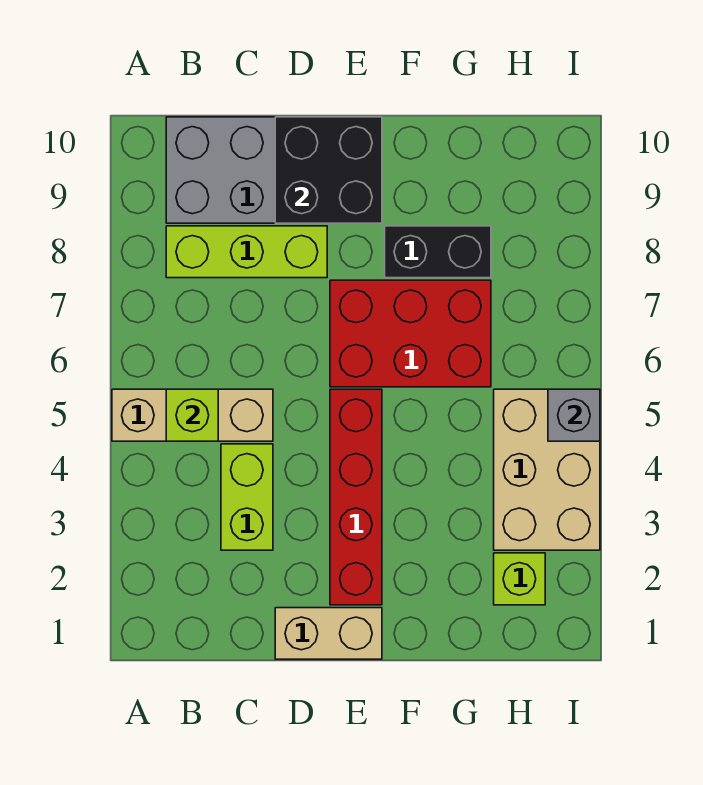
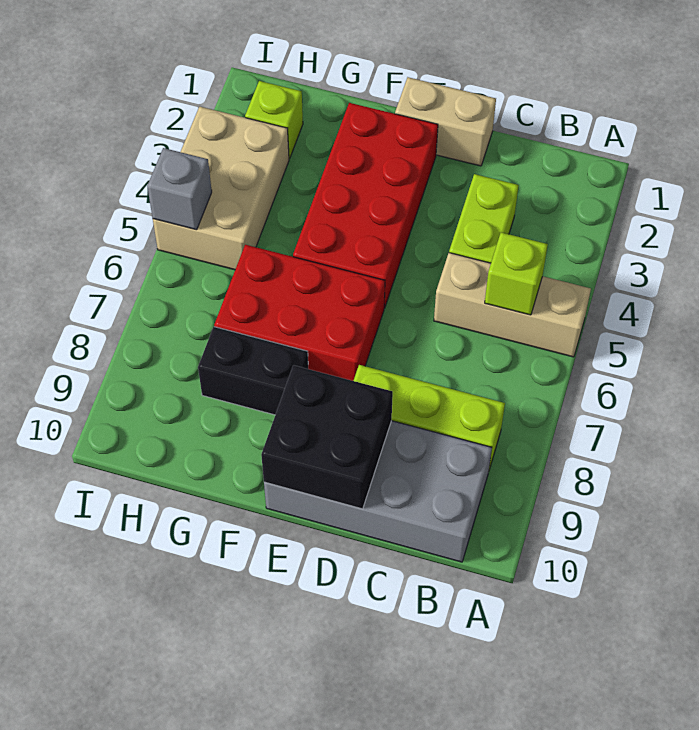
red brick E2:E5 level 1 -> red brick E2:F5 level 1

